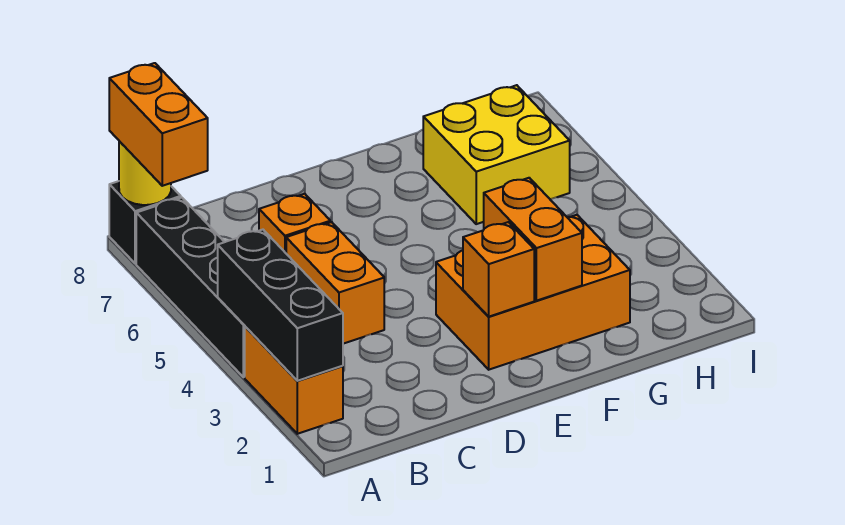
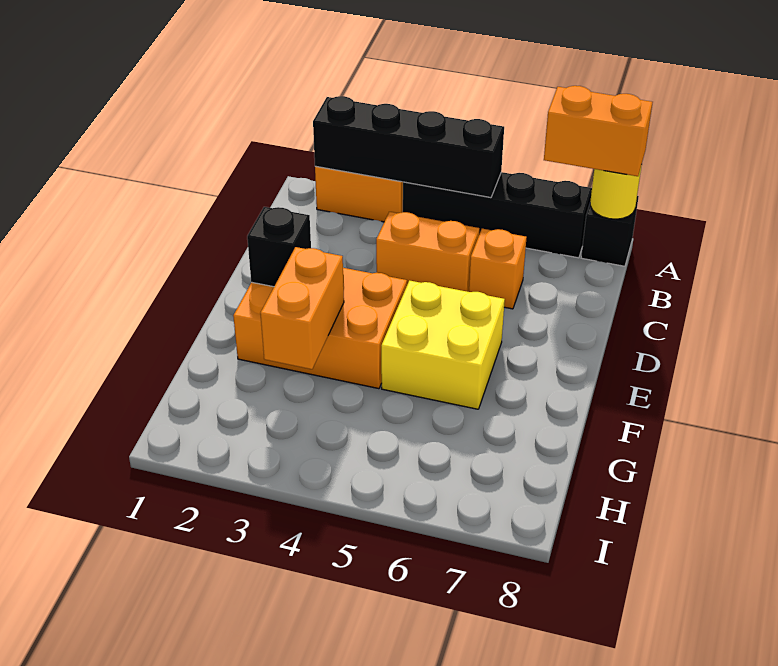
black brick A2:A4 level 2 -> black brick A2:A5 level 2
orange brick E2:G3 level 1 -> orange brick E2:F4 level 1
orange brick E2 level 2 -> black brick E2 level 2
orange brick F2:F3 level 2 -> orange brick F3:G3 level 2
yellow brick G6:H7 level 1 -> yellow brick E5:F6 level 1

